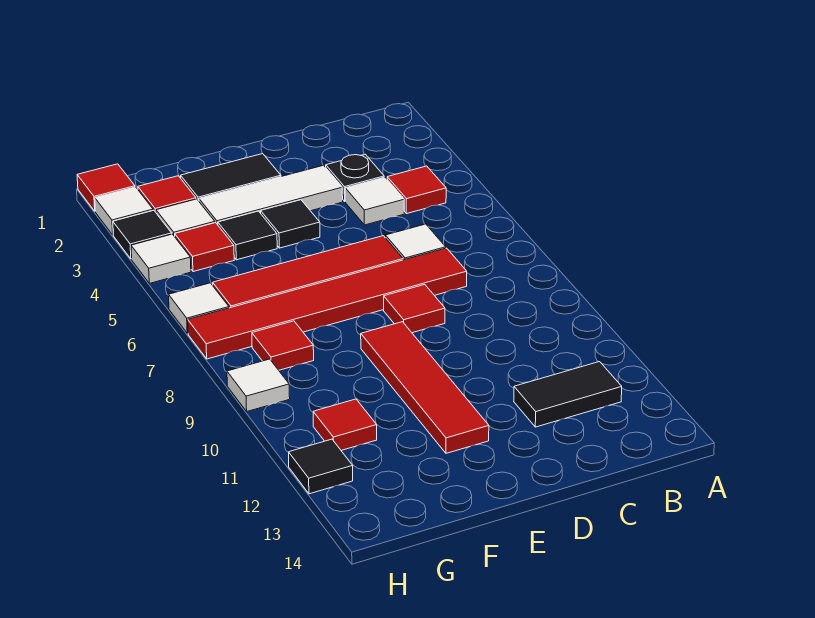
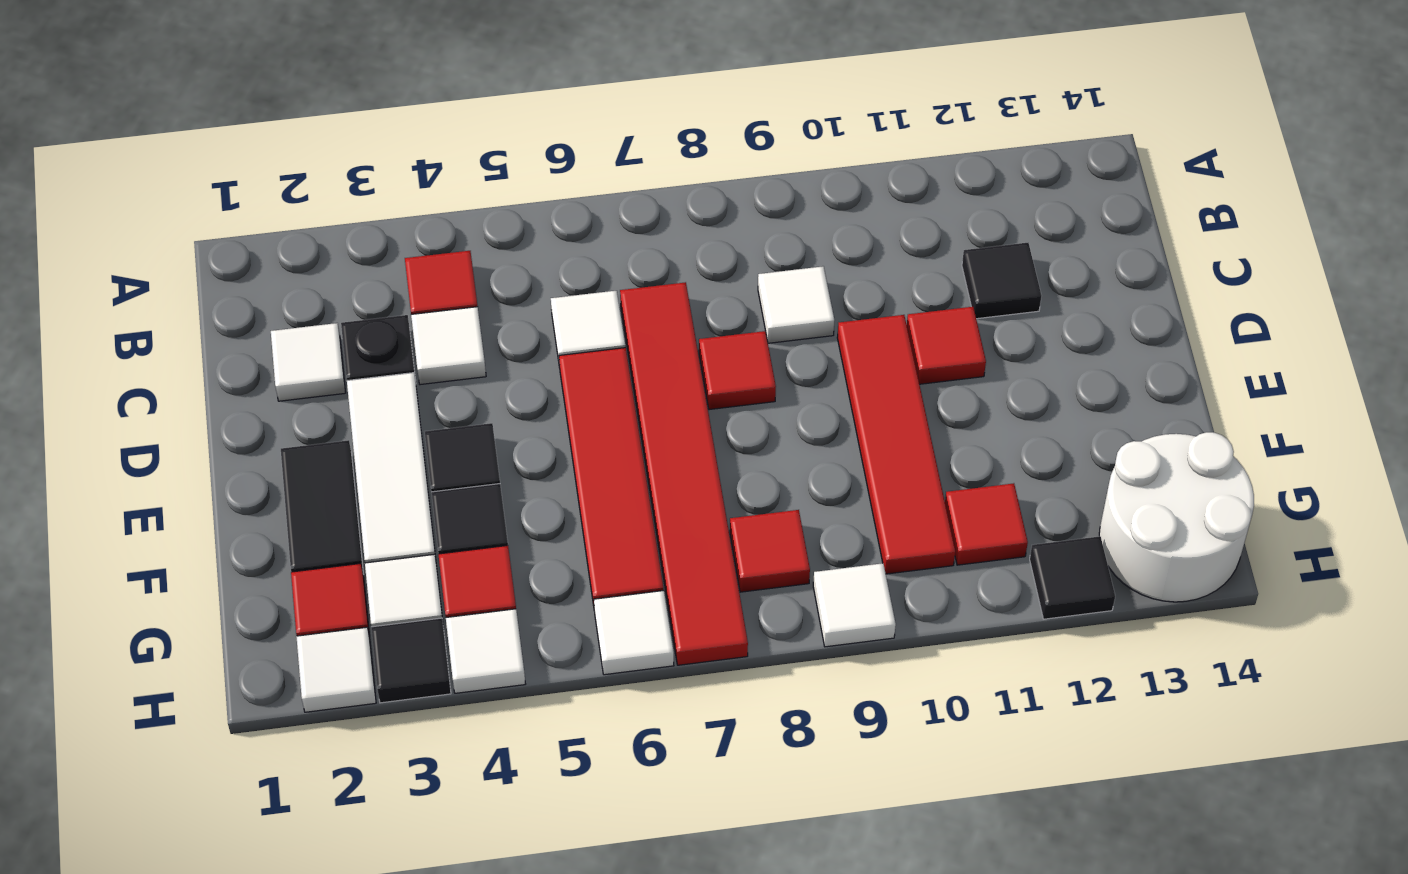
black tile B12:C12 level 1 -> black tile C12 level 1
none -> white tile C2 level 1
none -> white tile C9 level 1
red tile E9:E12 level 1 -> red tile D10:G10 level 1
none -> white round brick G13:H14 level 1
red tile H1 level 1 -> red tile D11 level 1

